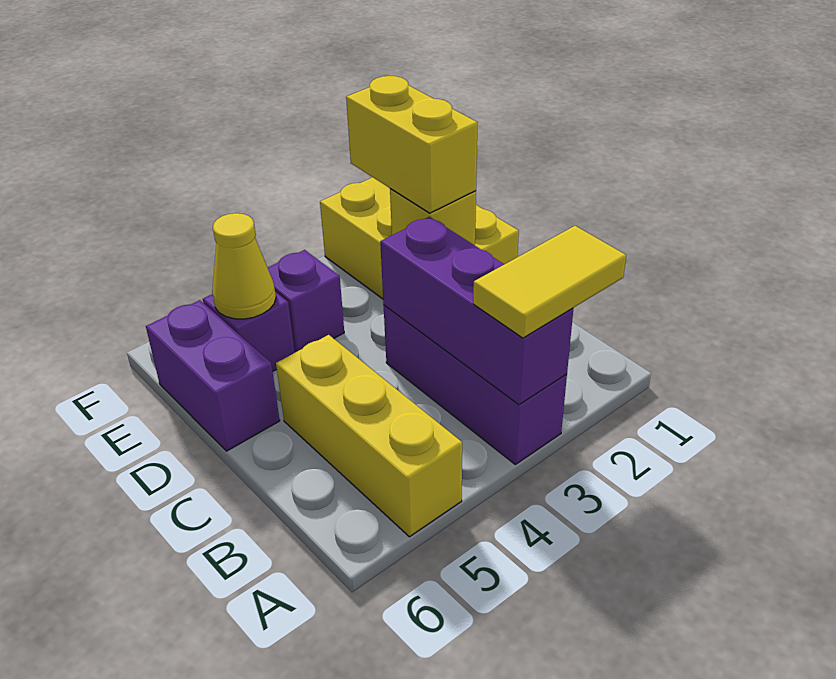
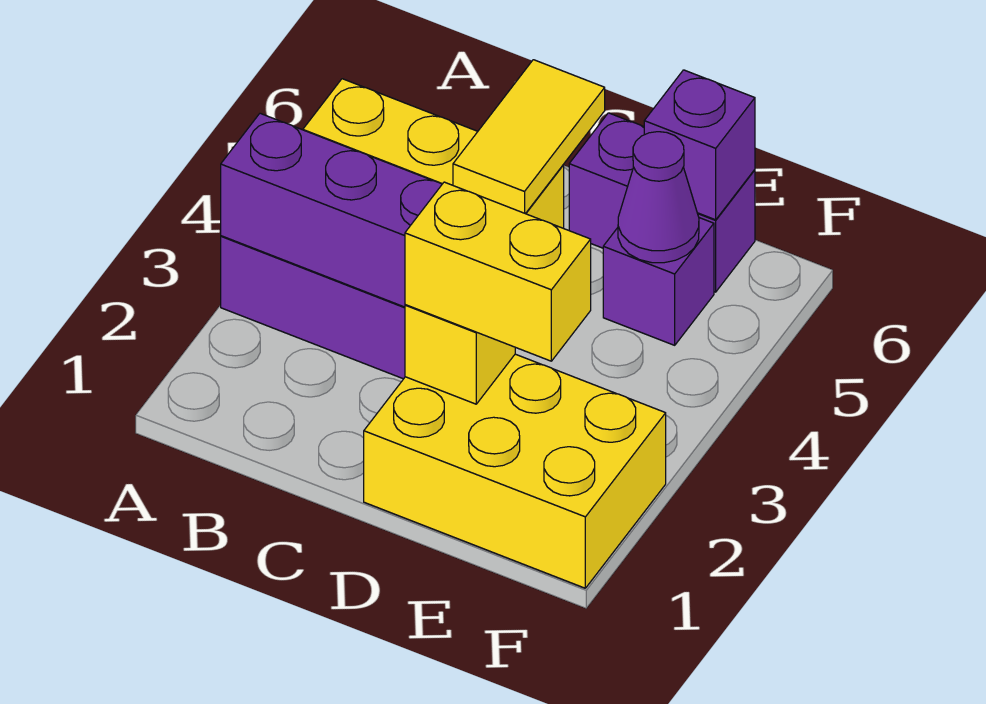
yellow tile A2:A3 level 3 -> yellow tile C5:C6 level 2
purple brick E4 level 1 -> purple brick E6 level 2
yellow cone E5 level 2 -> purple cone E5 level 2

